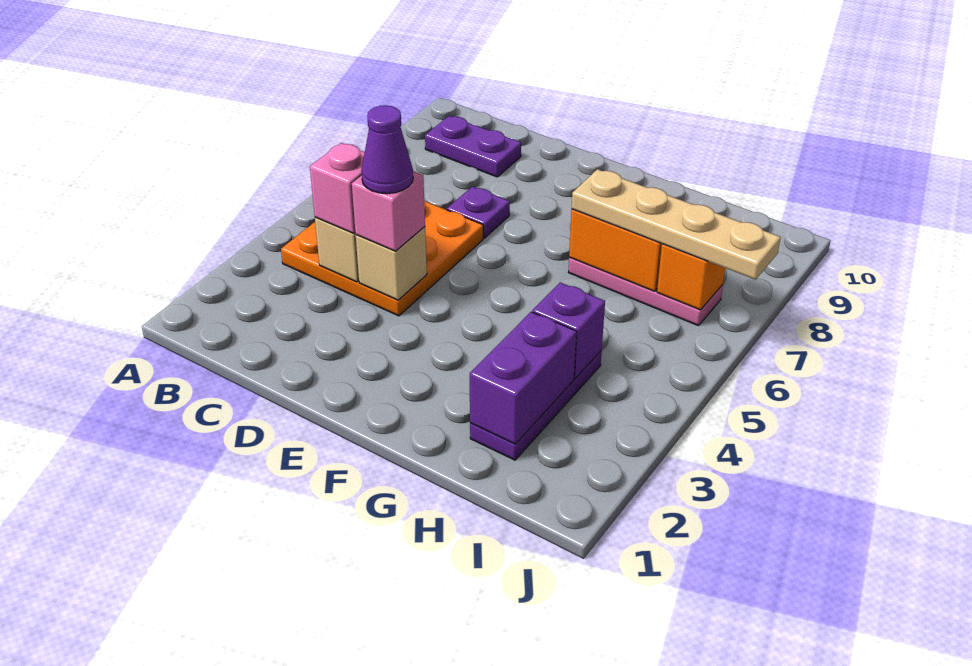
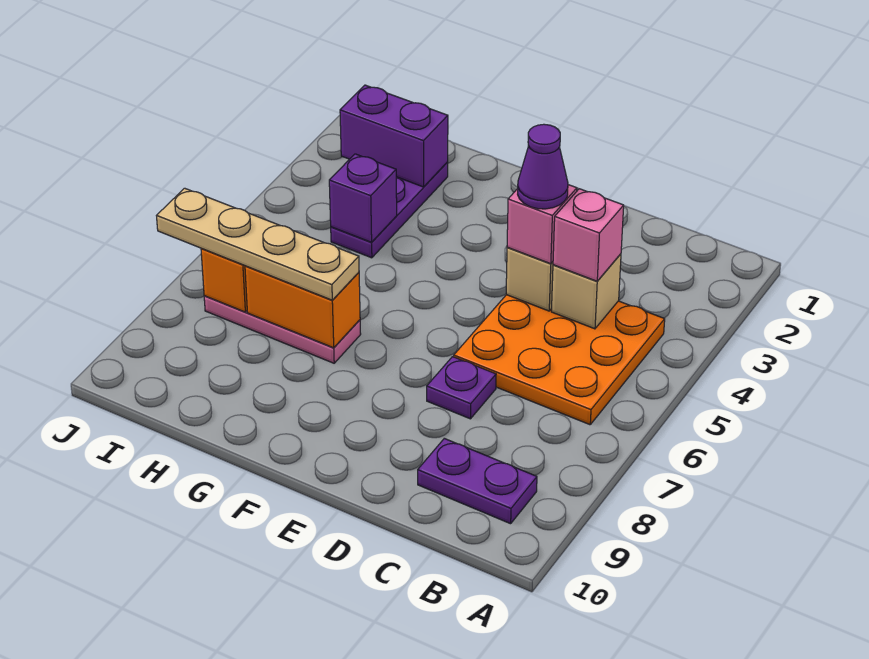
purple brick H2:H3 level 2 -> purple brick H2:I2 level 2

